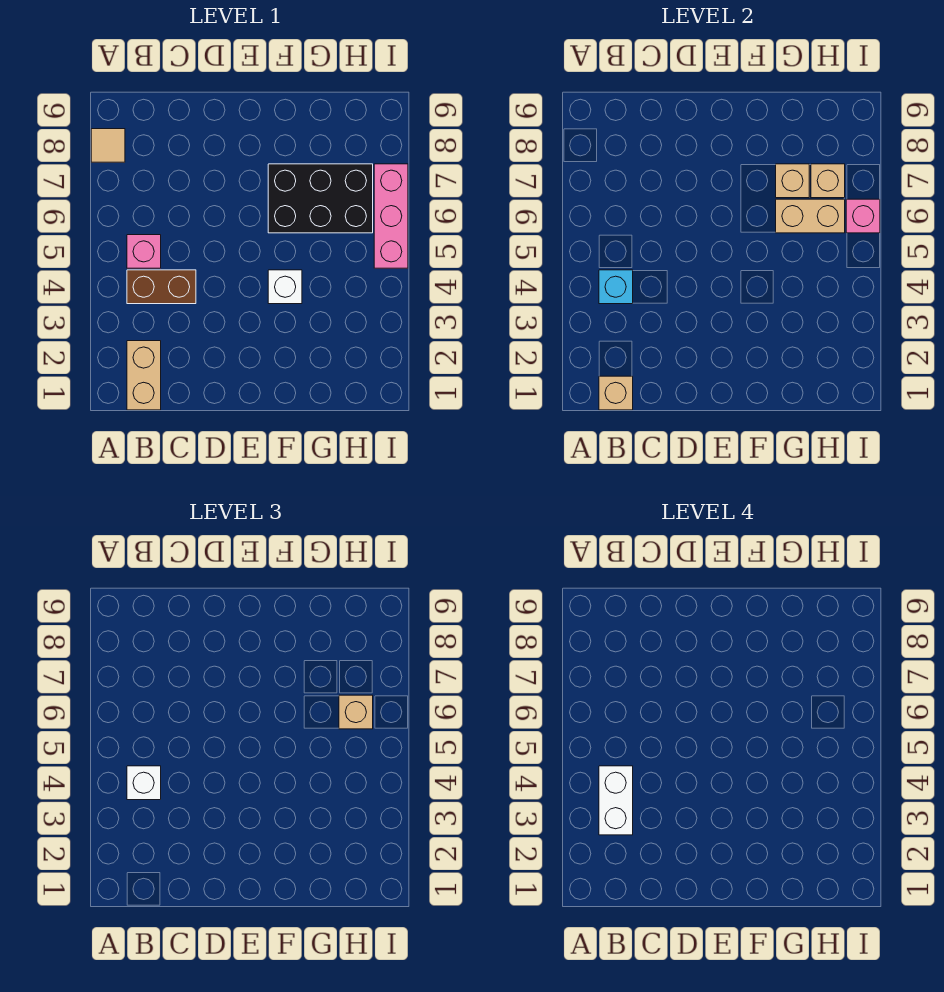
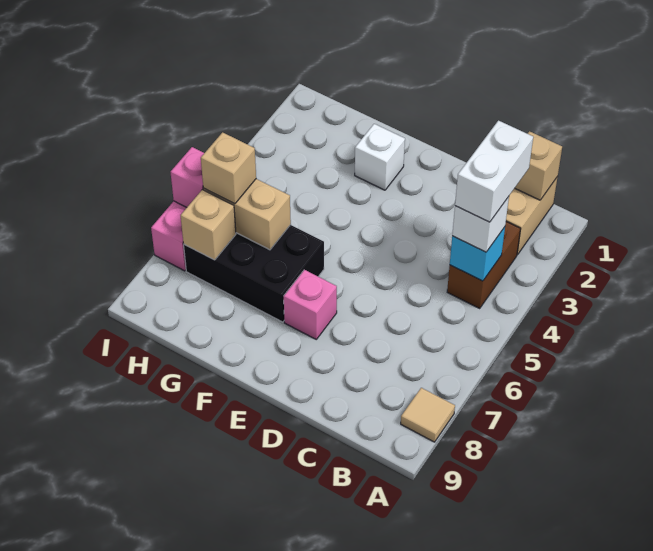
brown brick B4:C4 level 1 -> brown brick B3:B4 level 1
pink brick B5 level 1 -> pink brick E7 level 1
white brick F4 level 1 -> white brick F2 level 1
tan brick G7 level 2 -> none

